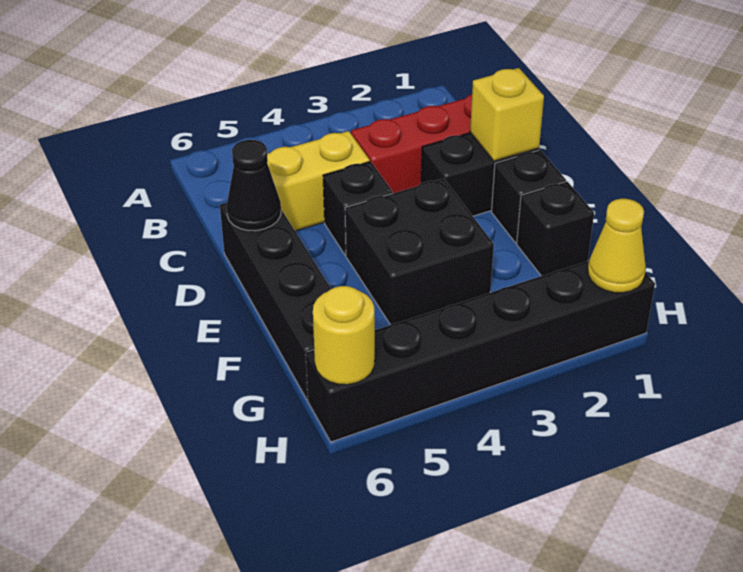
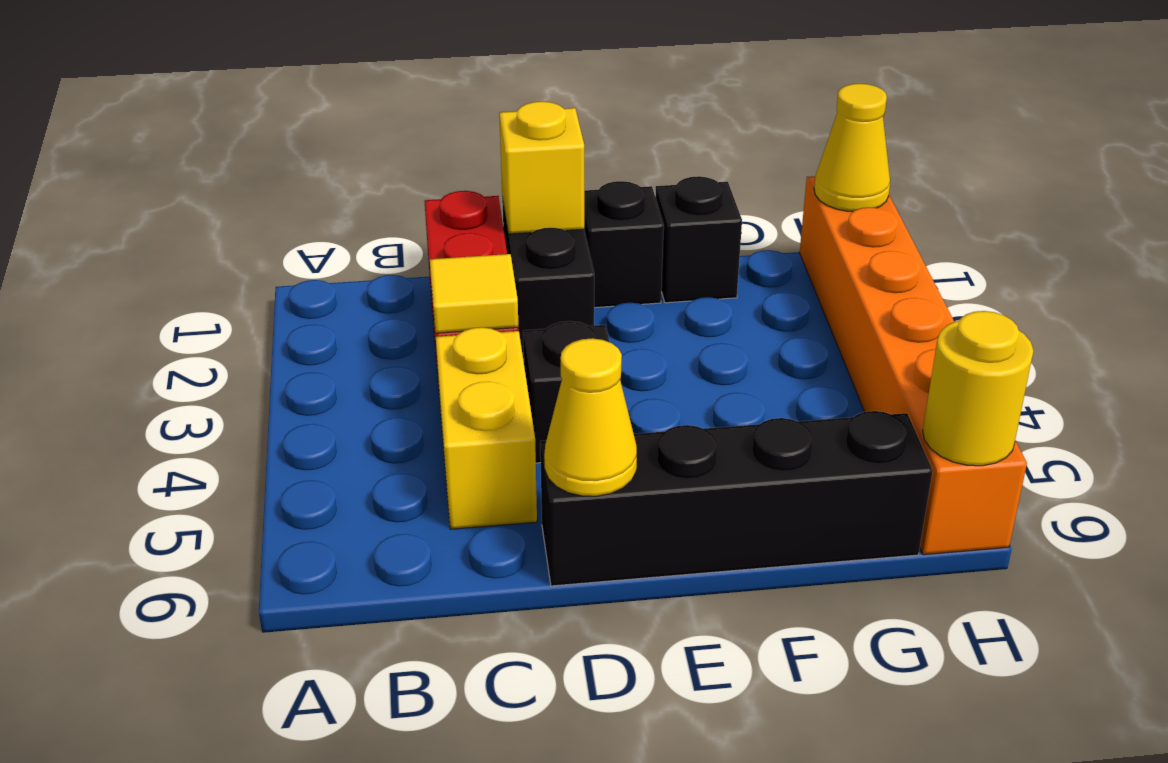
none -> yellow tile C3 level 2
black cone D6 level 2 -> yellow cone D6 level 2
black brick E3:F4 level 1 -> none
black brick H1:H6 level 1 -> orange brick H1:H6 level 1

